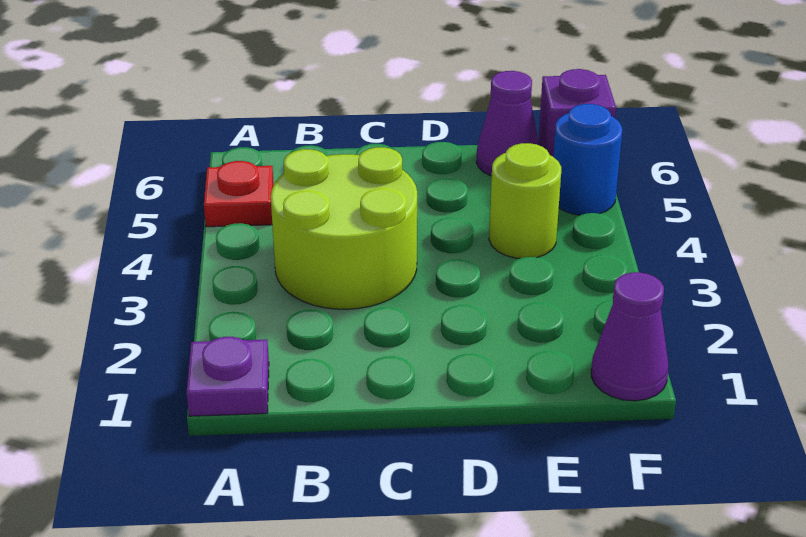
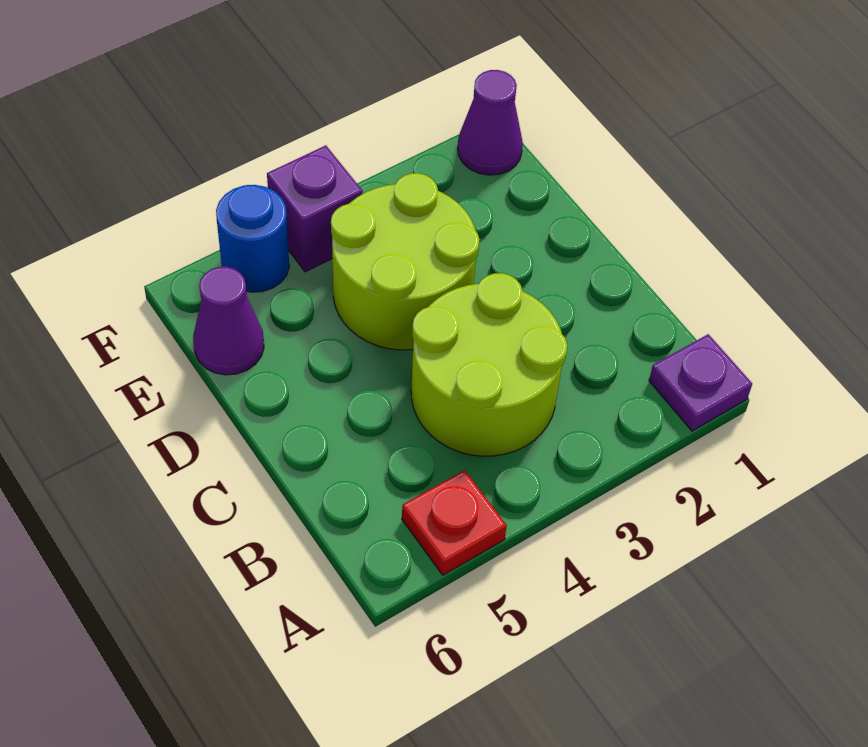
lime round brick E4 level 1 -> lime round brick D3:E4 level 1
purple brick F6 level 1 -> purple brick F4 level 1

